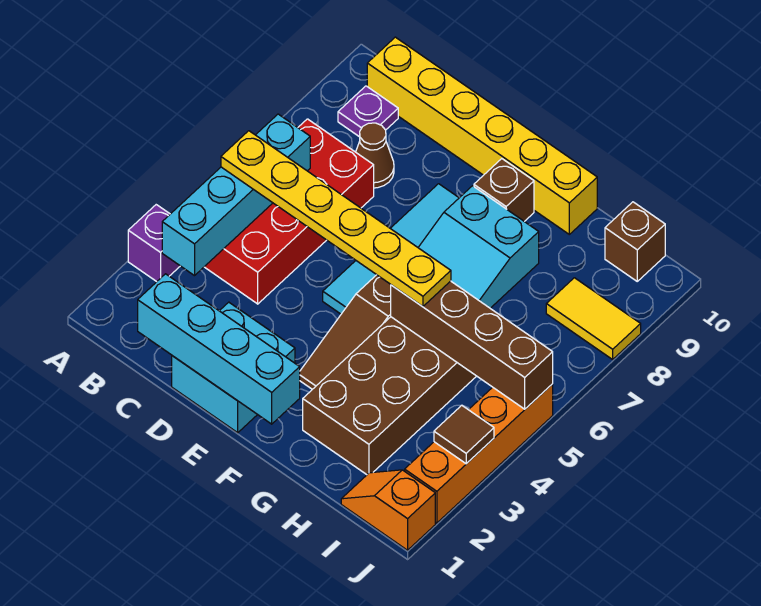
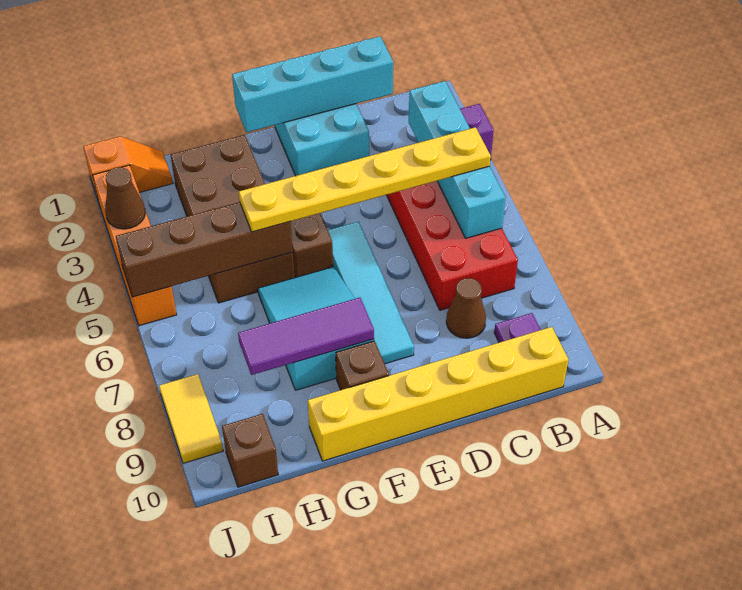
none -> purple tile F8:H8 level 2
yellow tile I8:J8 level 1 -> yellow tile J8:J9 level 1
brown tile J3 level 2 -> brown cone J3 level 2

